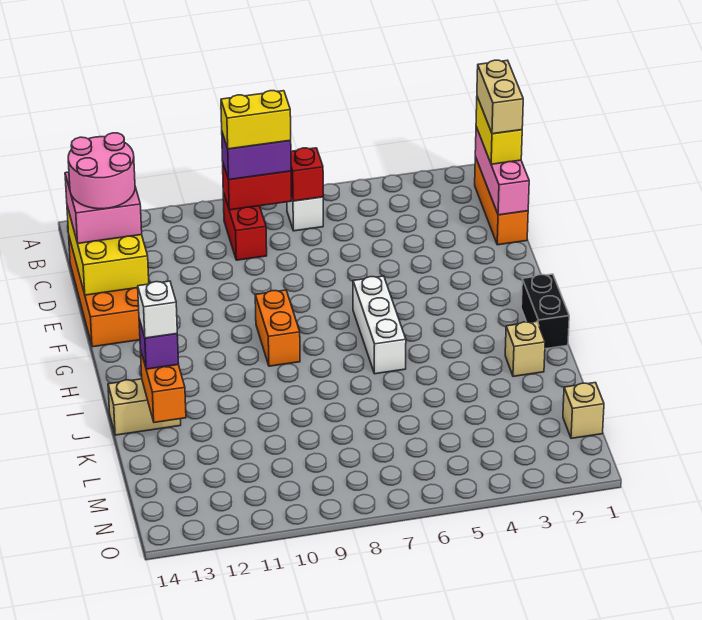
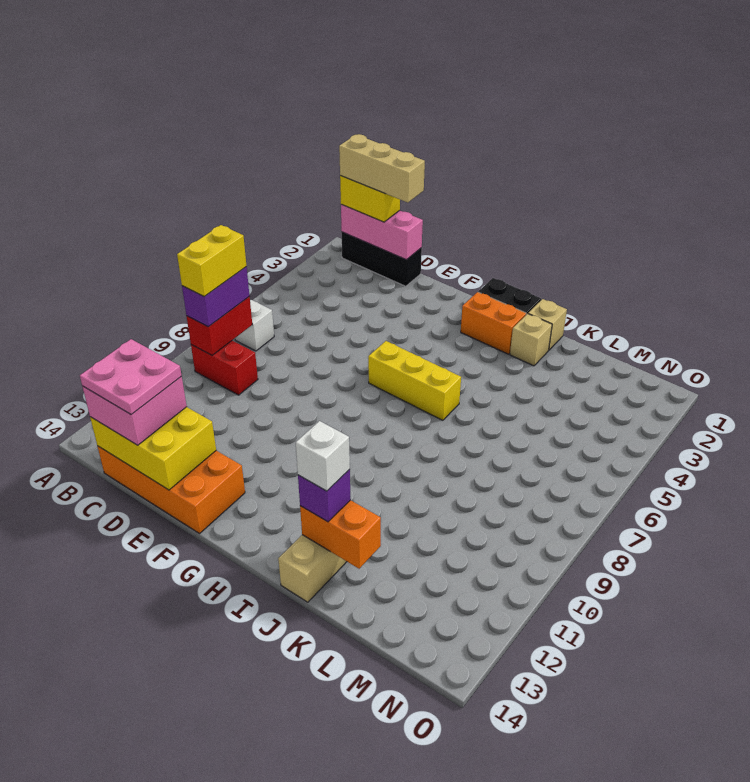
orange brick B1:D1 level 1 -> black brick B1:D1 level 1
tan brick B1:C1 level 4 -> tan brick B1:D1 level 4
red brick B7 level 2 -> none
pink round brick C13:D14 level 4 -> pink plate C13:D14 level 4
white brick G6:I6 level 1 -> yellow brick G6:I6 level 1
orange brick G9:H9 level 1 -> orange brick H2:I2 level 1
tan brick M1 level 1 -> tan brick J1 level 1

